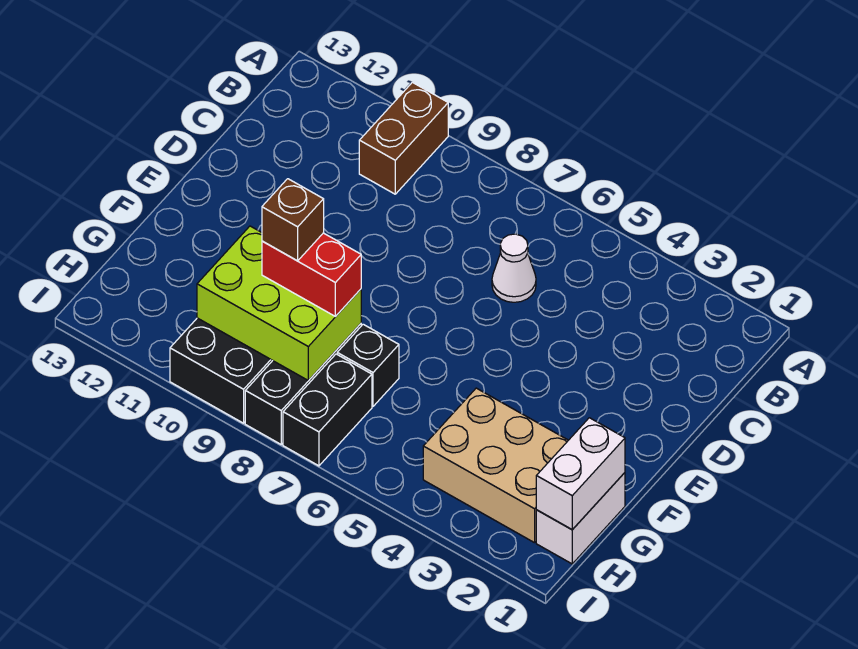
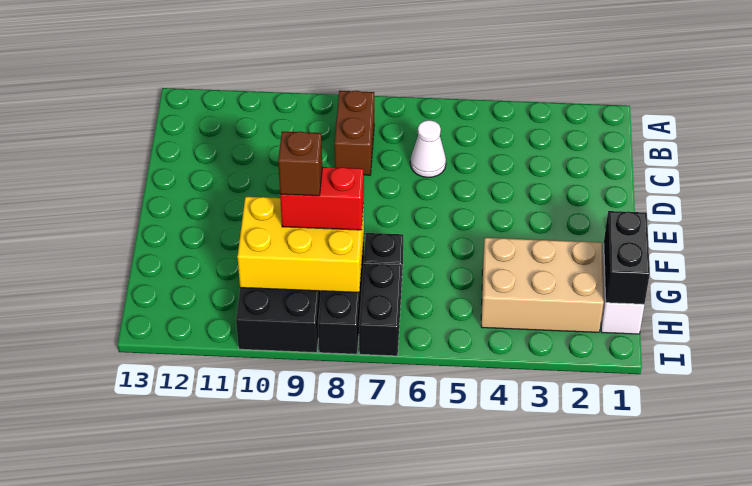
brown brick A10:B10 level 1 -> brown brick B8:C8 level 1
white brick G1:H1 level 2 -> black brick G1:H1 level 2
lime brick G8:H10 level 2 -> yellow brick G8:H10 level 2

